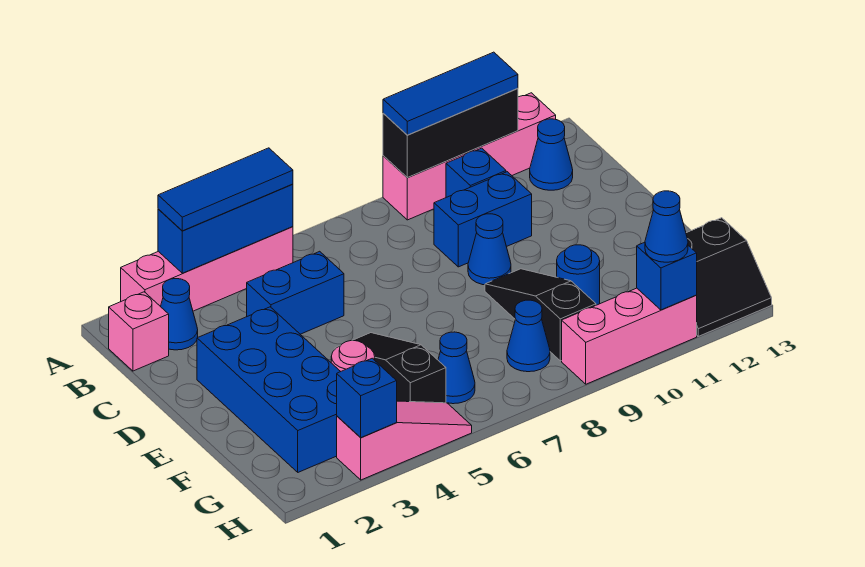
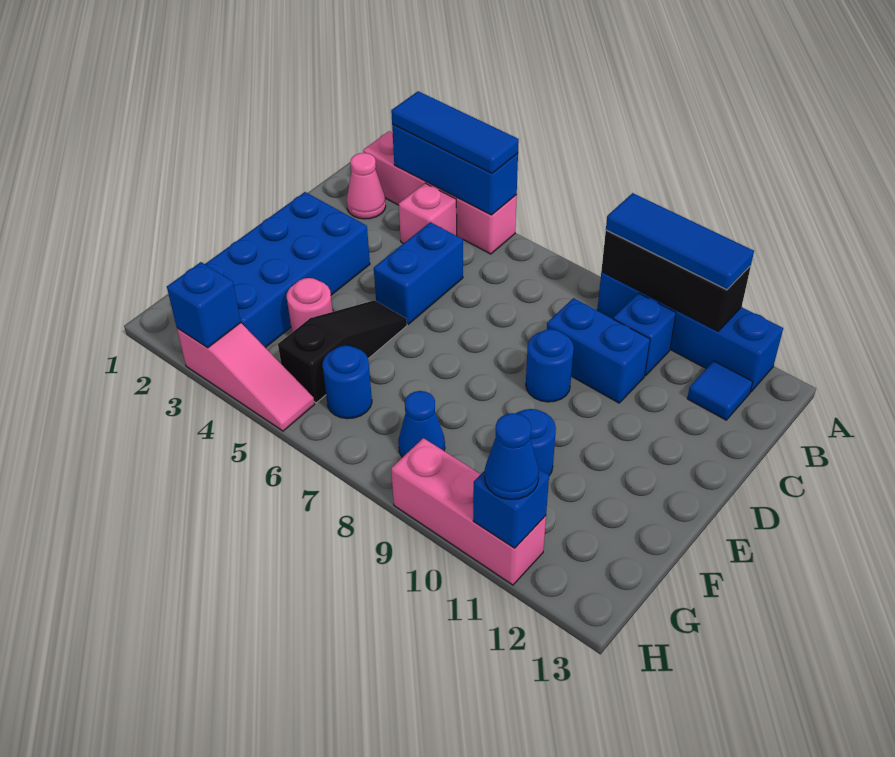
pink brick A9:A12 level 1 -> blue brick A9:A12 level 1
pink brick B1 level 1 -> pink brick B4 level 1
blue cone B2 level 1 -> pink cone B2 level 1
blue cone B12 level 1 -> blue tile B12 level 1
blue brick C4:C5 level 1 -> blue brick C5:D5 level 1
blue cone D9 level 1 -> blue round brick D9 level 1
black slope E9:G9 level 1 top G -> none
blue cone G6 level 1 -> blue round brick G6 level 1
black slope G12:H13 level 1 top G -> none

